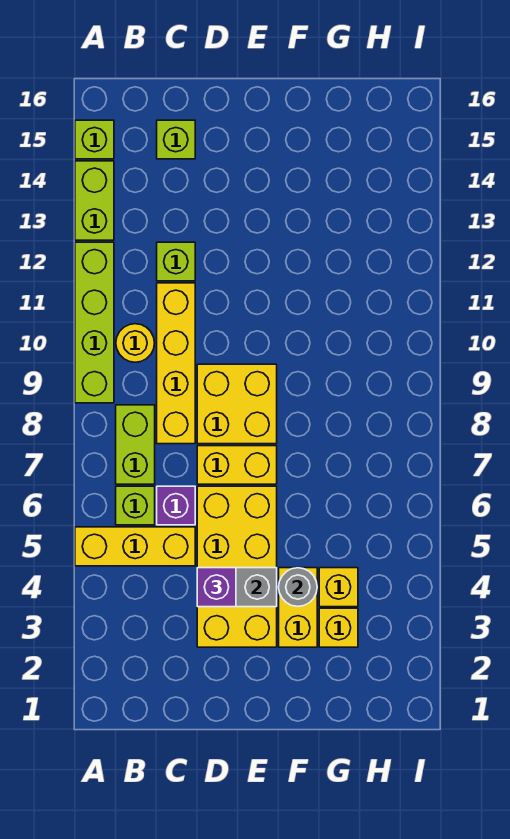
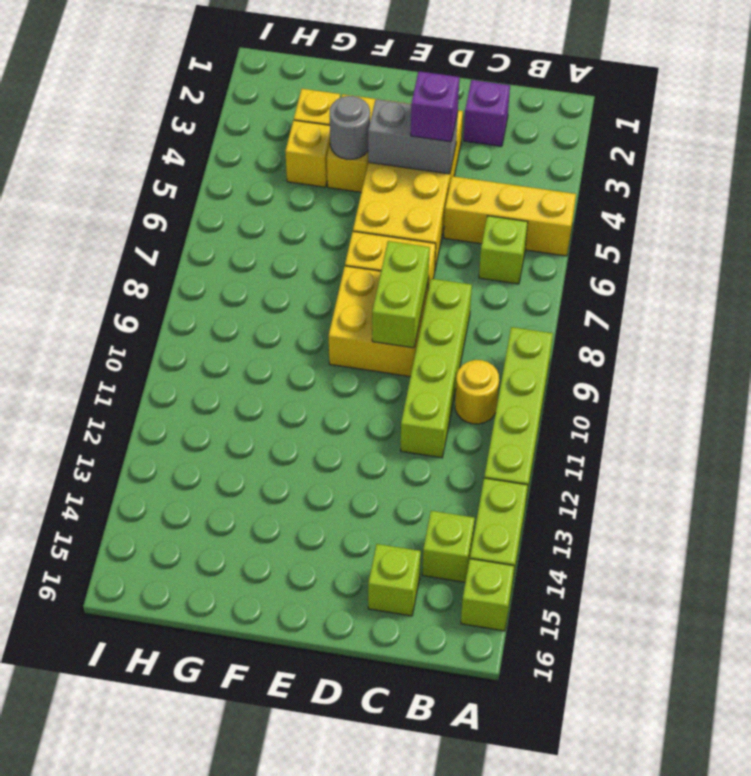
lime brick B7:B8 level 1 -> lime brick D8:D9 level 2
purple brick C6 level 1 -> purple brick C2 level 1
yellow brick C8:C11 level 1 -> lime brick C8:C11 level 1
lime brick C12 level 1 -> lime brick B14 level 1

